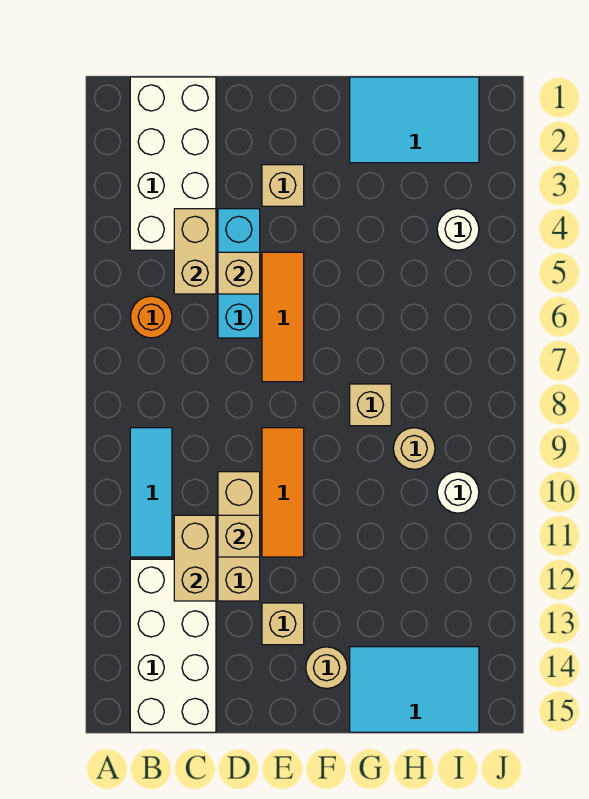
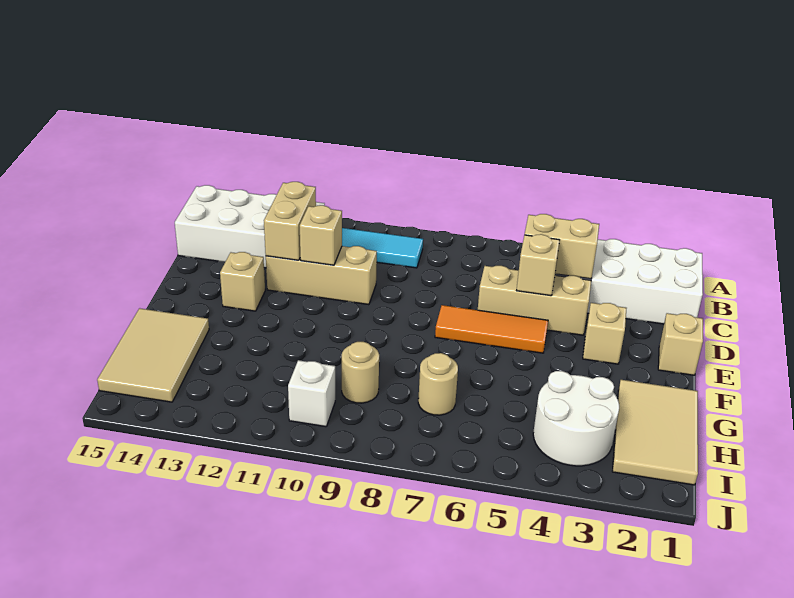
orange round brick B6 level 1 -> none
tan brick C11:C12 level 2 -> tan brick C12:D12 level 2
cyan brick D4:D6 level 1 -> tan brick D4:D6 level 1
orange tile E9:E11 level 1 -> none
tan round brick F14 level 1 -> tan round brick H7 level 1
cyan tile G1:I2 level 1 -> tan tile G1:I2 level 1
tan brick G8 level 1 -> tan brick E1 level 1
cyan tile G14:I15 level 1 -> tan tile G14:I15 level 1
white round brick I4 level 1 -> white round brick H3:I4 level 1
white round brick I10 level 1 -> white brick I10 level 1

